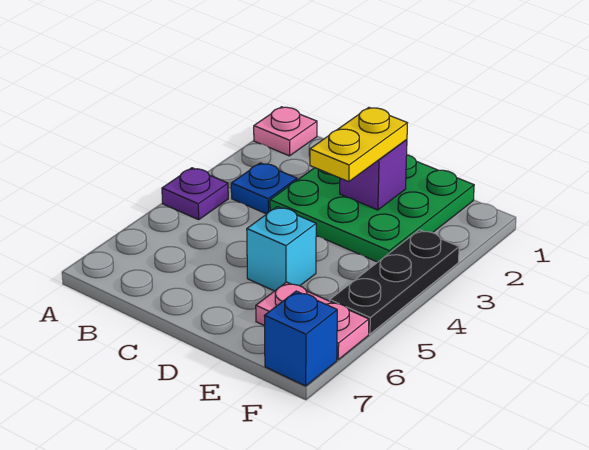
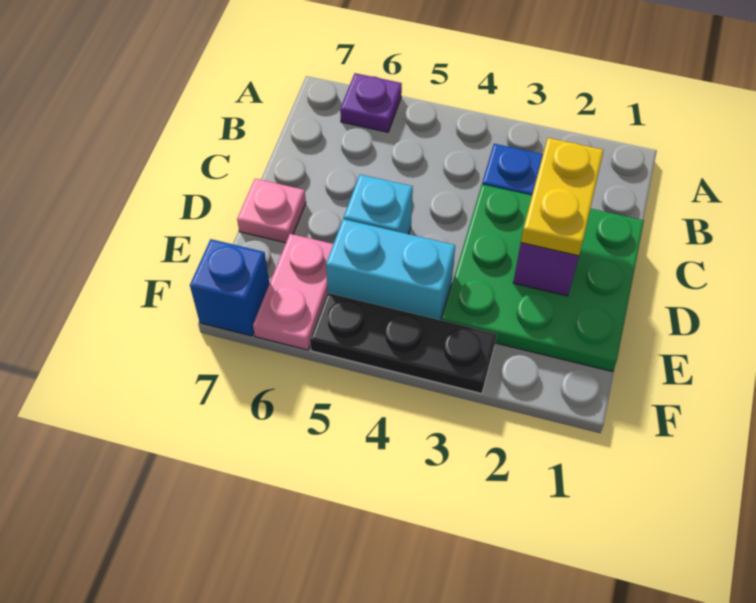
pink plate A1 level 1 -> pink plate D7 level 1
purple plate A4 level 1 -> purple plate A6 level 1
yellow plate D2:D3 level 3 -> yellow plate C2:D2 level 3
none -> cyan brick E4:E5 level 1

